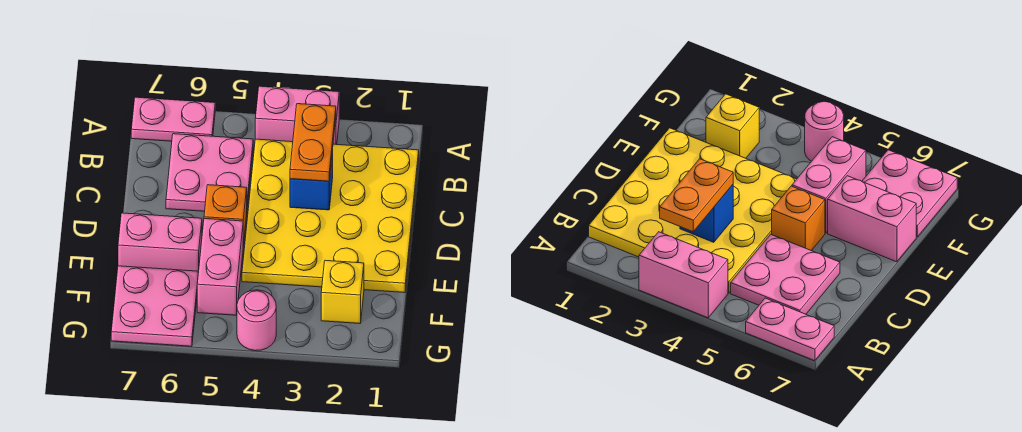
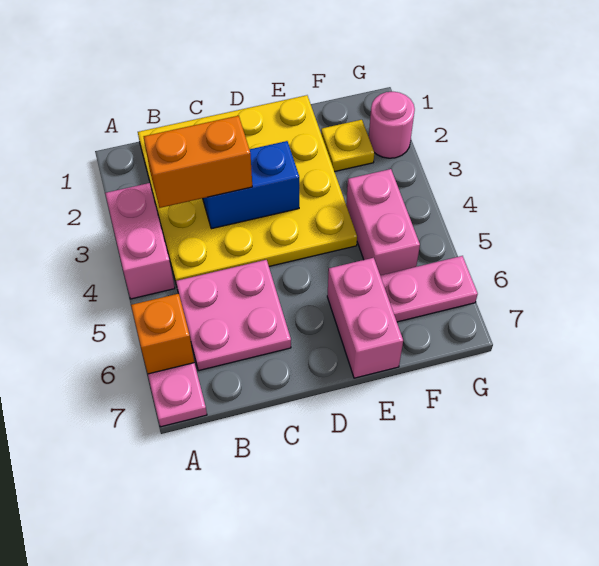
orange plate B3:C3 level 3 -> orange brick B3:C3 level 3
blue brick C3 level 2 -> blue brick C3:D3 level 2
orange brick D5 level 1 -> orange brick A6 level 2
pink brick E5:F5 level 1 -> pink brick F4:F5 level 1
yellow brick F2 level 1 -> yellow plate F2 level 1
pink plate F6:G7 level 1 -> pink plate F6:G6 level 1
pink round brick G4 level 1 -> pink round brick G2 level 1

